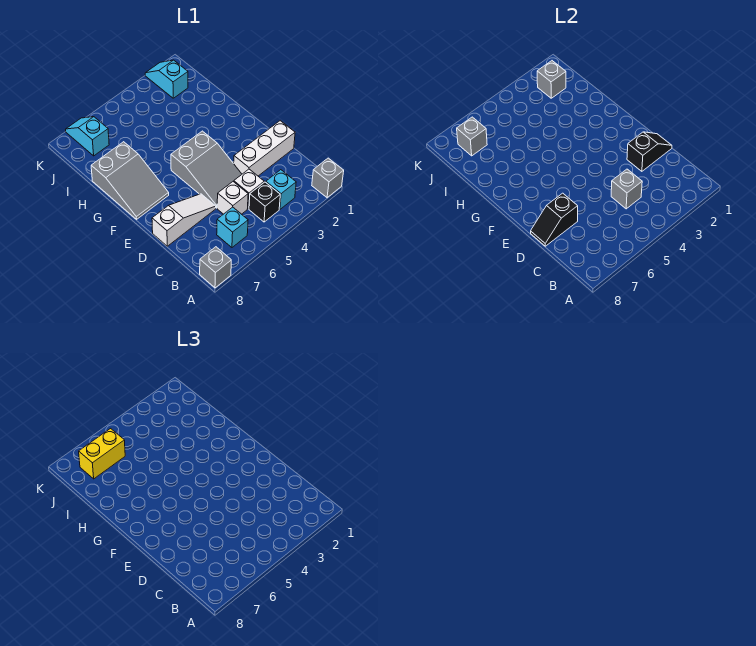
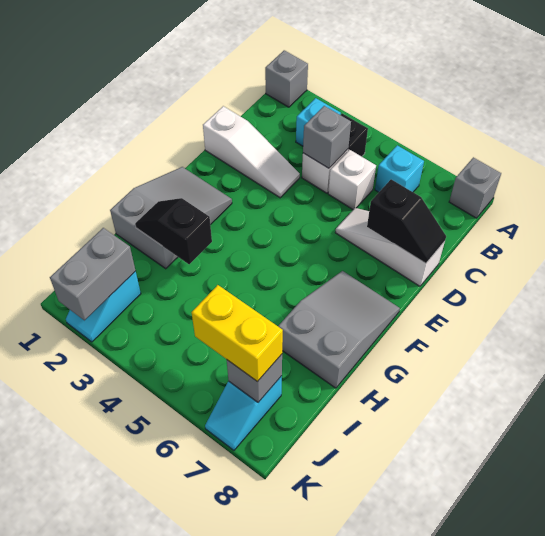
white brick D1:D3 level 1 -> white slope D1:D3 level 1 top 1
black slope D1:D2 level 2 top 2 -> black slope H2:H3 level 2 top 3
grey slope D4:F5 level 1 top F -> grey slope F1:H2 level 1 top H
grey brick J2 level 2 -> grey brick J2:K2 level 2

